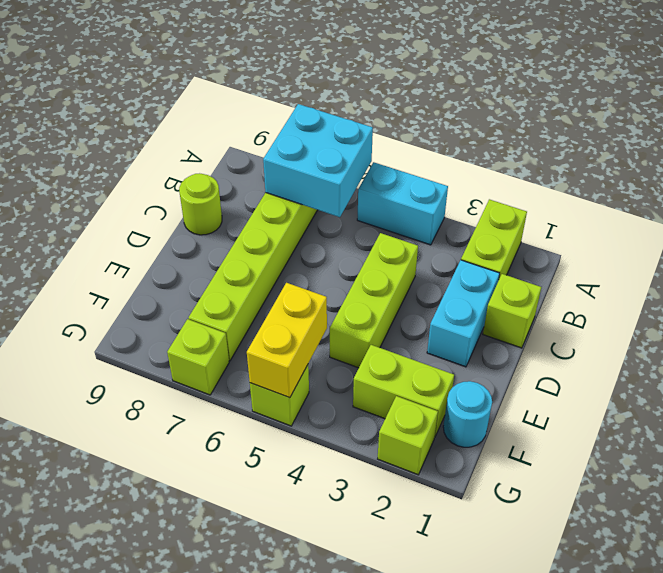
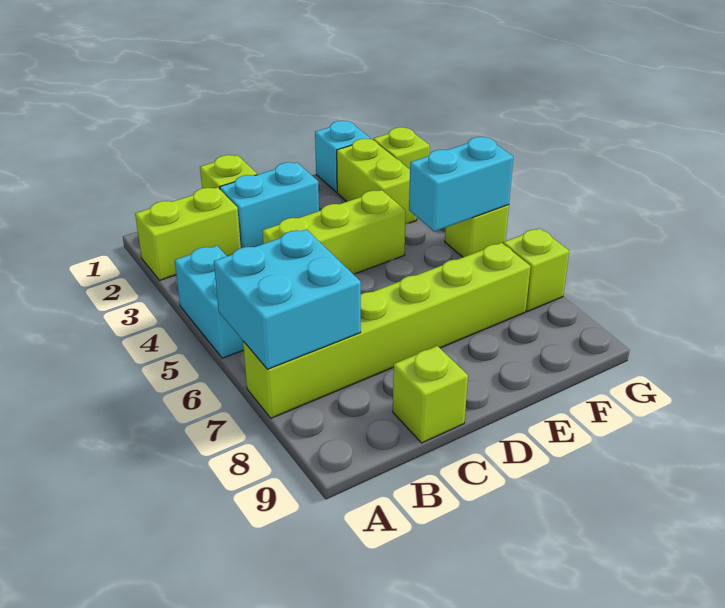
lime round brick C9 level 1 -> lime brick C9 level 1
cyan round brick F1 level 1 -> cyan brick F1 level 1
yellow brick F5:G5 level 2 -> cyan brick F5:G5 level 2

